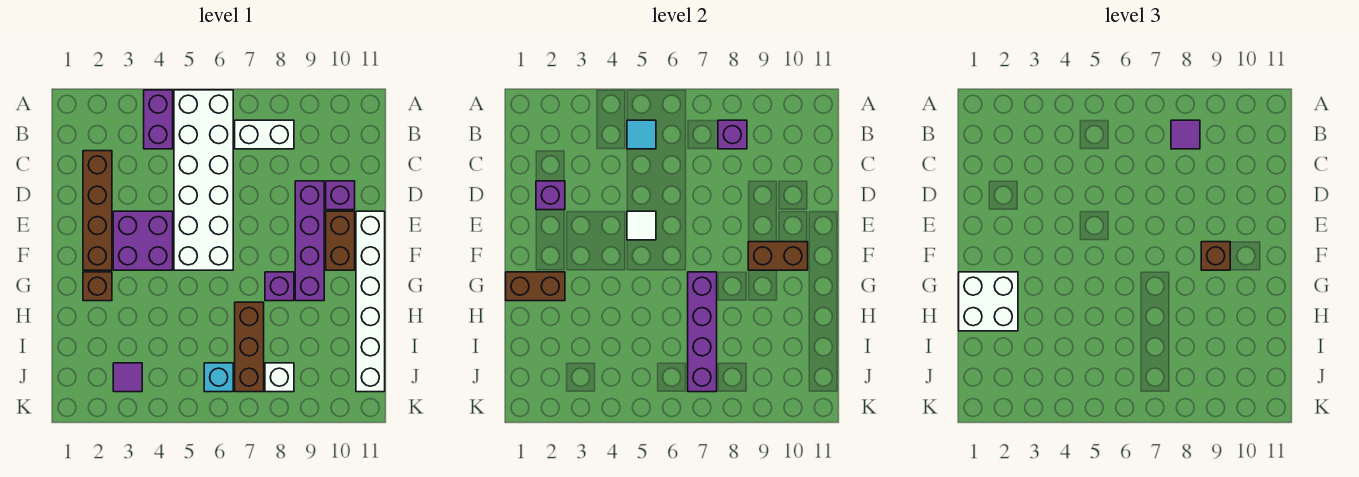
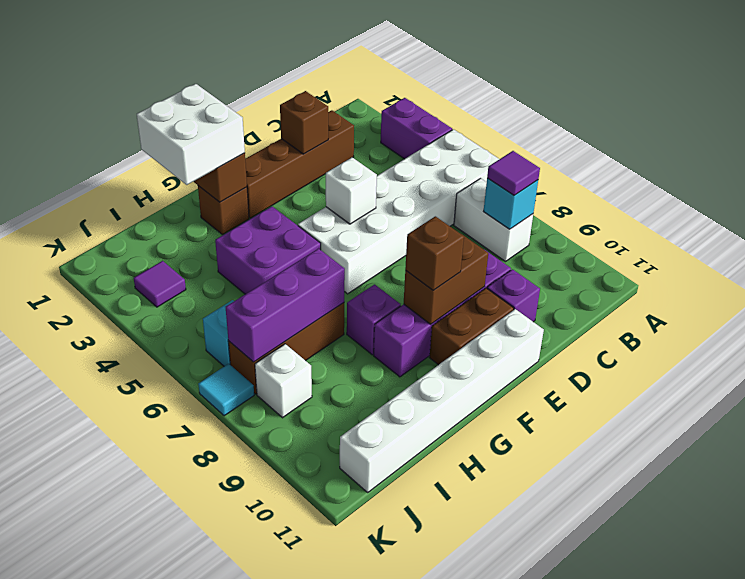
purple brick A4:B4 level 1 -> purple brick A3:A4 level 1
cyan tile B5 level 2 -> cyan tile K7 level 1
purple brick B8 level 2 -> cyan brick B8 level 2
purple brick D2 level 2 -> brown brick D2 level 2
purple brick E3:F4 level 1 -> purple brick G4:H5 level 1
white tile E5 level 2 -> white brick E5 level 2
brown brick F9:F10 level 2 -> brown brick E9:F9 level 2
purple brick G7:J7 level 2 -> purple brick H7:J7 level 2

